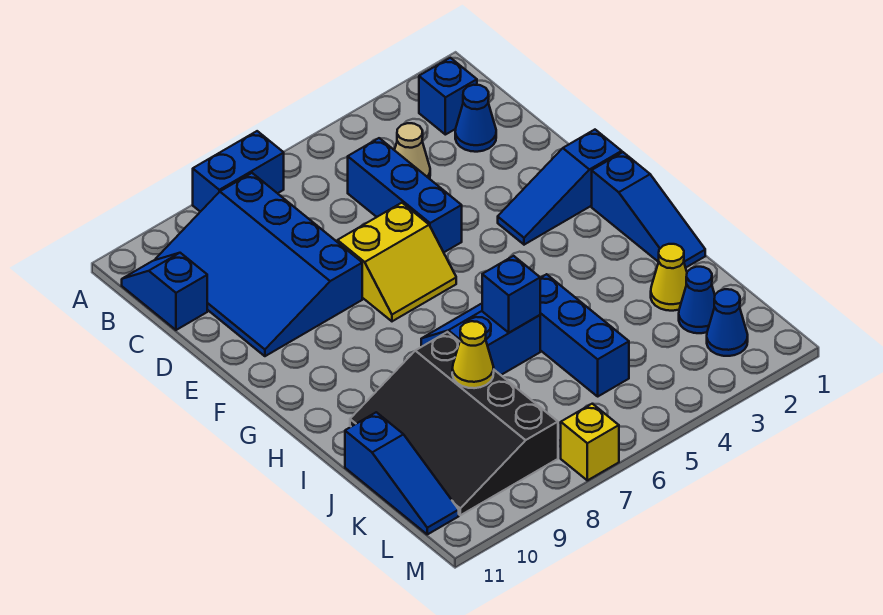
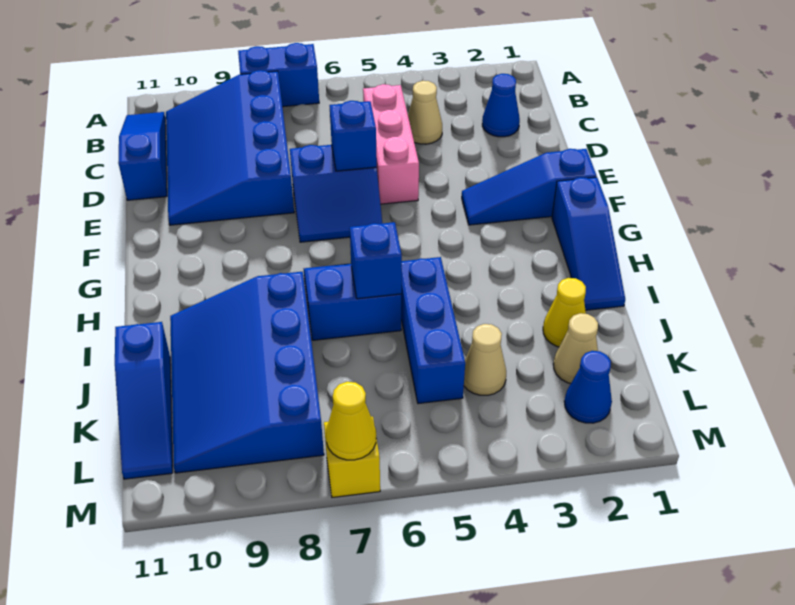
blue brick B2 level 1 -> blue brick E6 level 2
blue slope B11:C11 level 1 top C -> blue slope B11:D11 level 1 top D
blue brick C5:E5 level 1 -> pink brick C5:E5 level 1
yellow slope E6:F7 level 1 top E -> blue slope E6:F7 level 1 top E
black slope I8:L10 level 1 top 8 -> blue slope I8:L10 level 1 top 8
yellow cone J8 level 2 -> yellow cone M7 level 2
blue cone K2 level 1 -> tan cone K2 level 1
none -> tan cone K4 level 1

